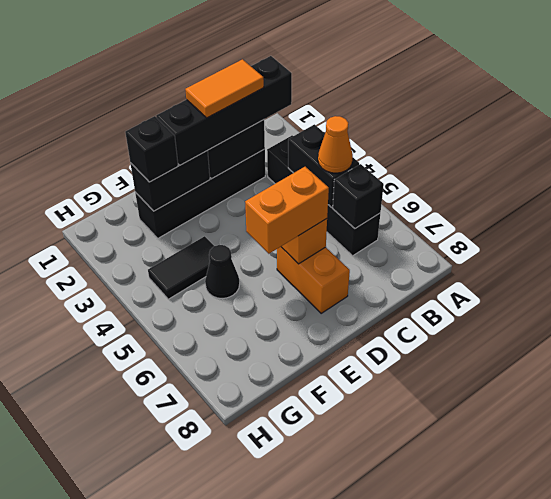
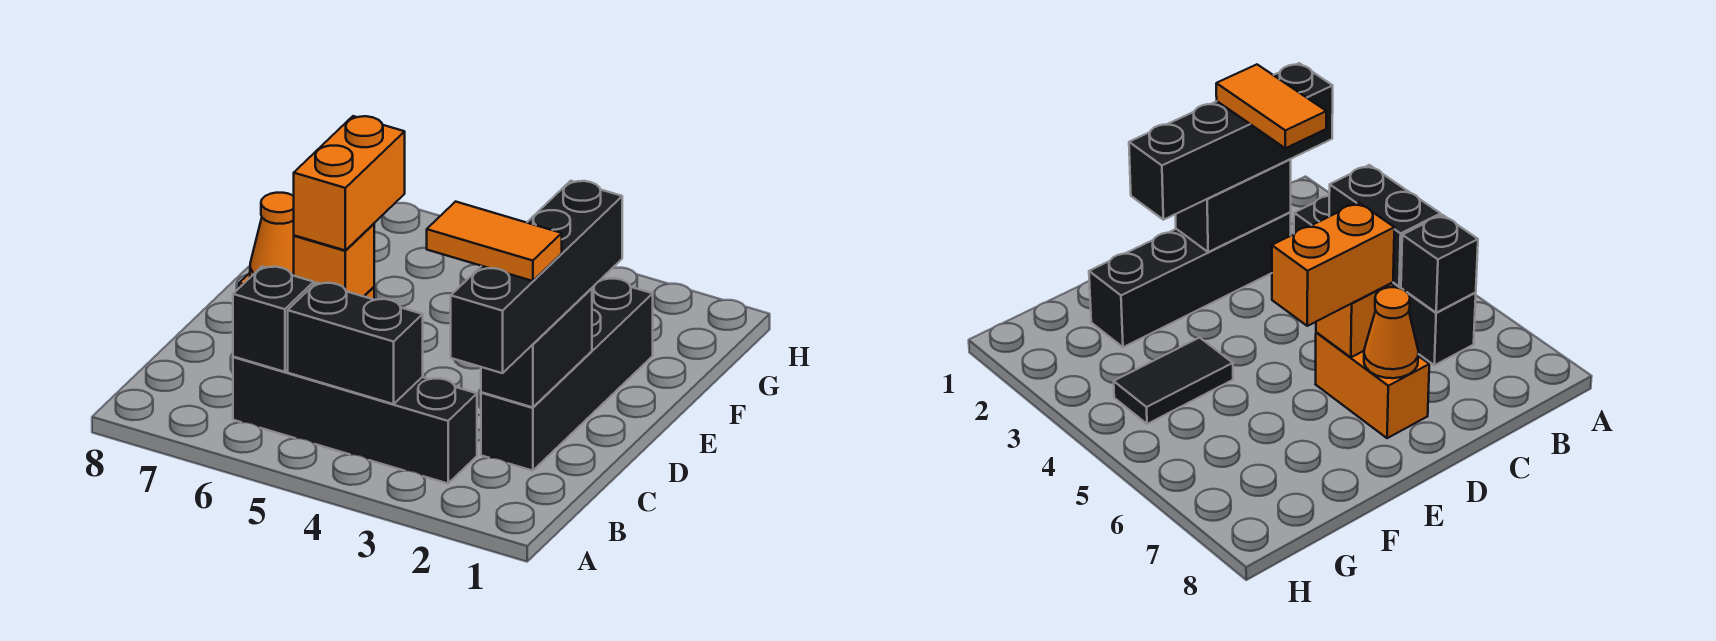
orange cone B5 level 3 -> orange cone D7 level 2
orange tile C2:D2 level 4 -> orange tile C2:C3 level 4
black brick E2:F2 level 2 -> none
black brick F2 level 3 -> none
black cone F5 level 1 -> none

